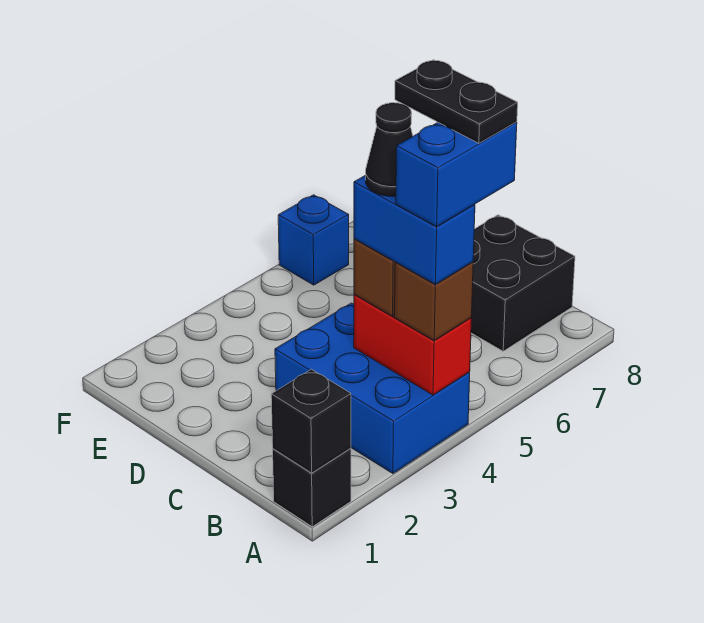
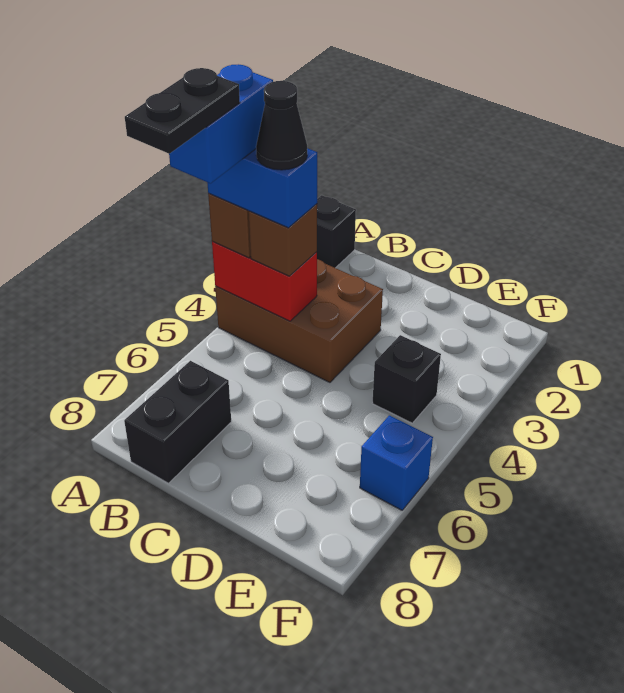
black brick A1 level 2 -> black brick E4 level 1
blue brick A3:C4 level 1 -> brown brick A3:C4 level 1
black plate A5:B5 level 6 -> black plate A5:A6 level 6
black brick B7:C8 level 1 -> black brick B7:B8 level 1

